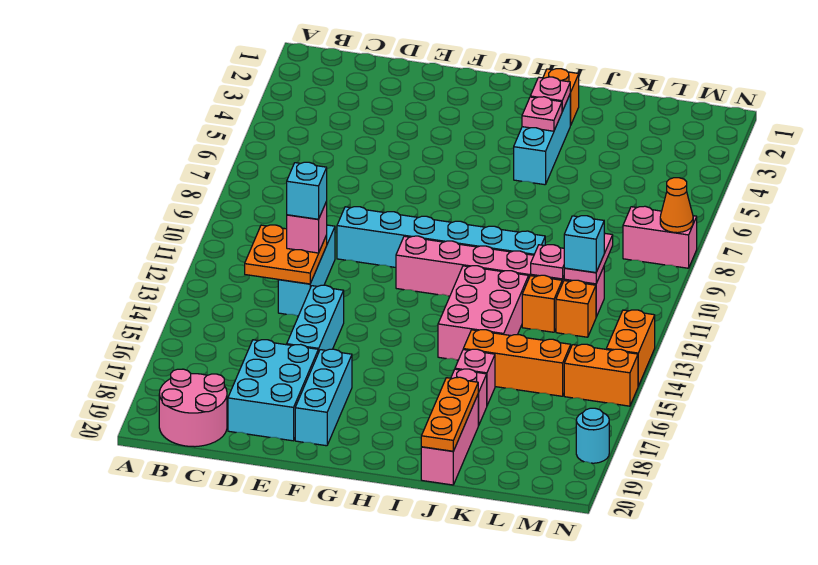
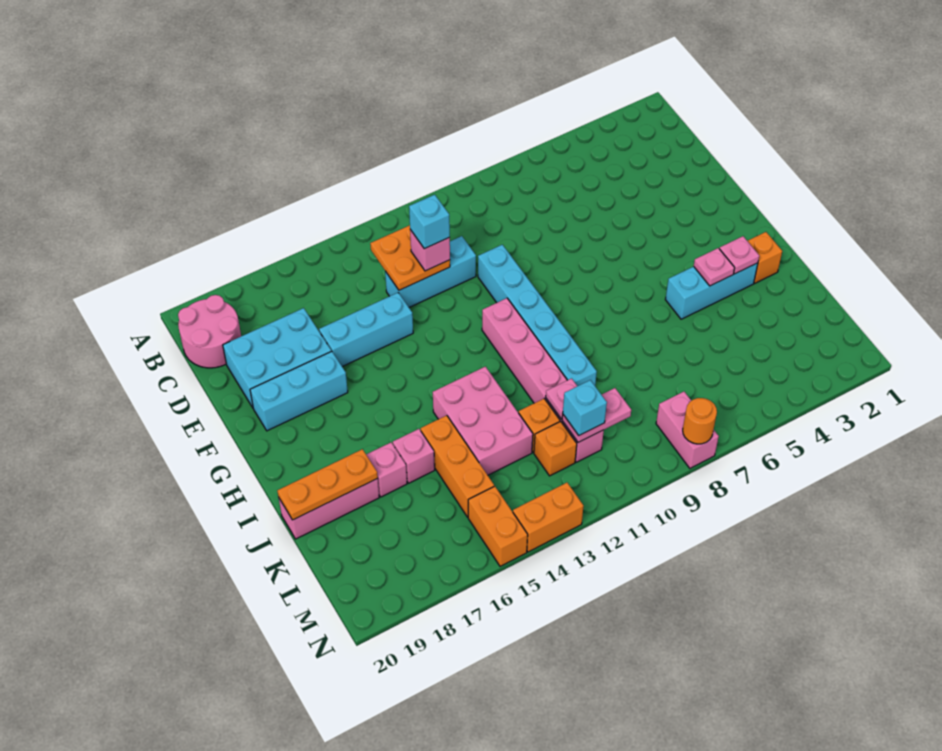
pink brick I12:J14 level 1 -> pink brick I13:K14 level 1
orange cone N8 level 2 -> orange round brick N8 level 2
cyan round brick N18 level 1 -> none

